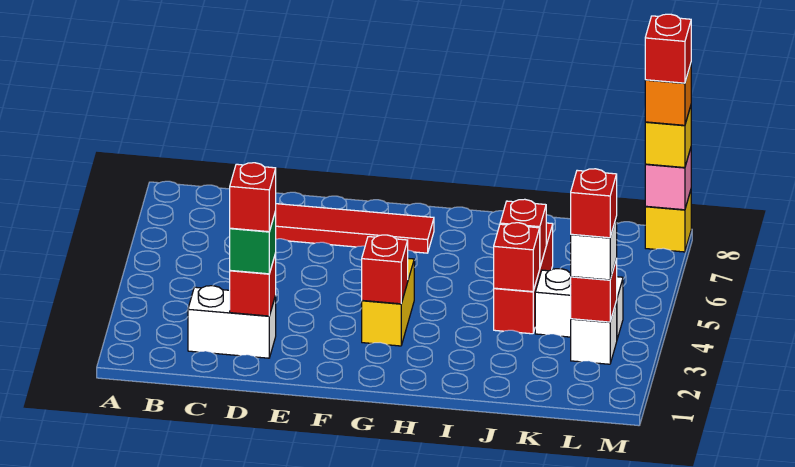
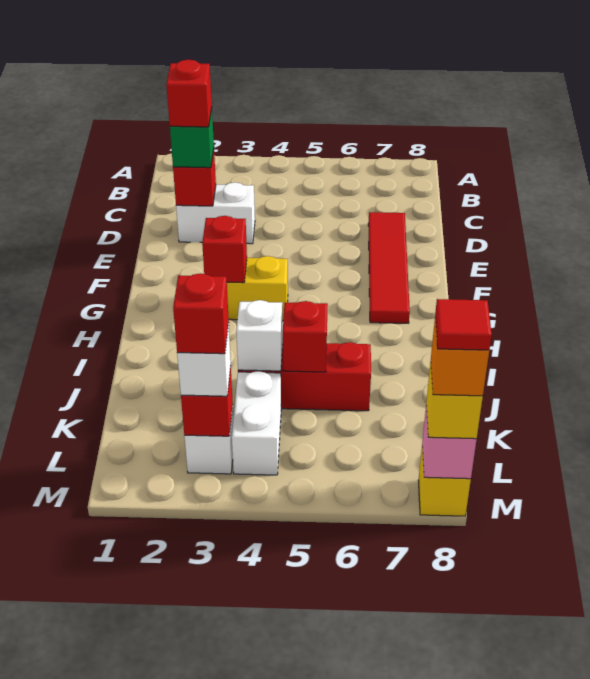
white brick C2:D2 level 1 -> white brick D2:D3 level 1
red brick J4 level 2 -> white brick J4 level 2
red brick M8 level 5 -> red tile M8 level 5

